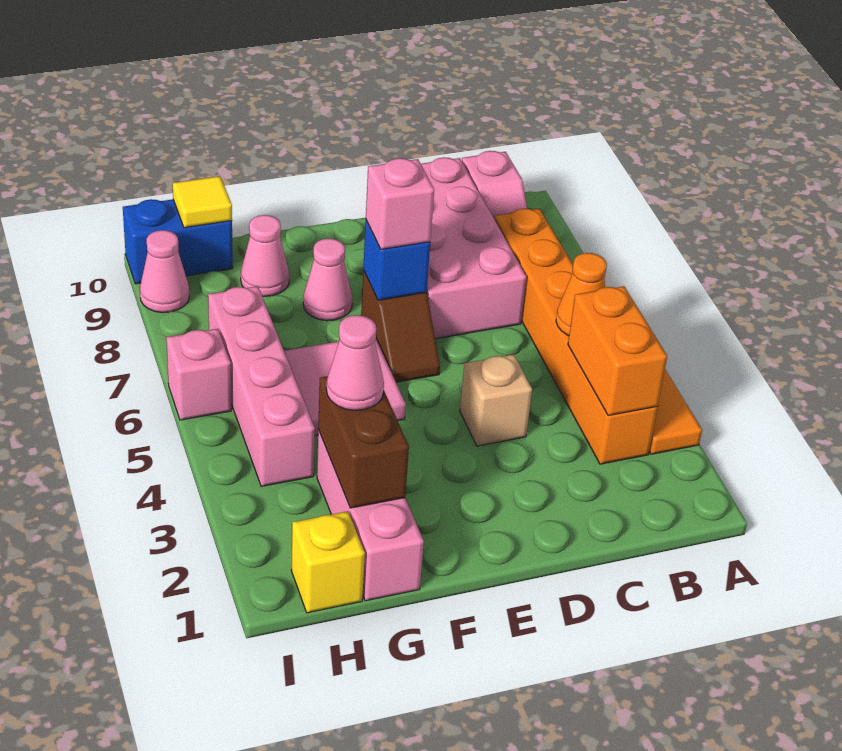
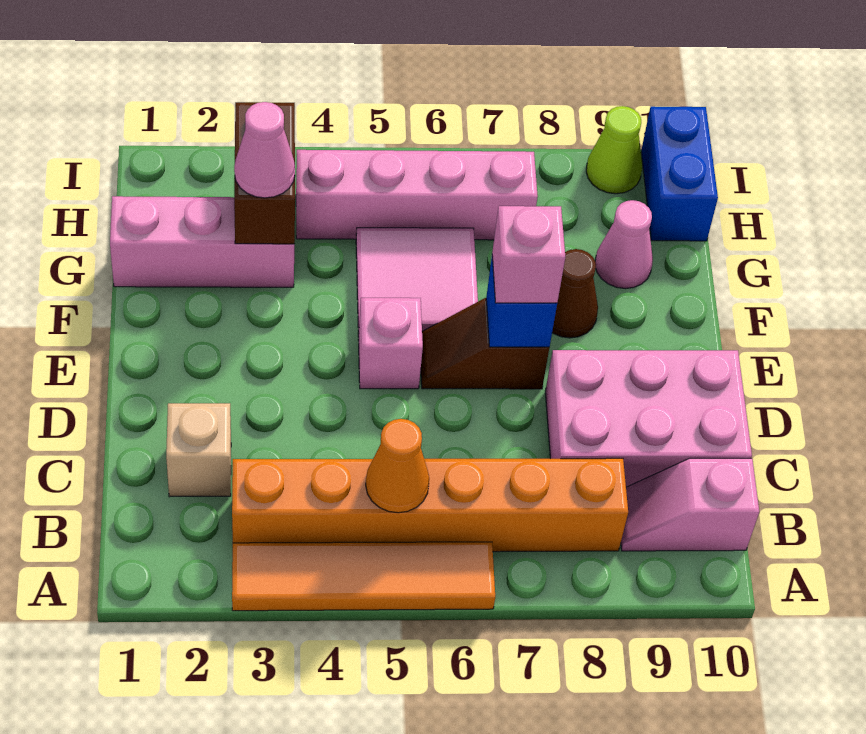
orange brick B3:B4 level 2 -> none
pink brick C7:D10 level 1 -> pink brick C8:D10 level 1
tan brick D4 level 1 -> tan brick C2 level 1
pink cone F8 level 1 -> brown cone F8 level 1
brown brick G2:G3 level 2 -> brown brick G3:H3 level 2
yellow brick H1 level 1 -> none
yellow tile H10 level 2 -> none
pink brick I6 level 1 -> pink brick E5 level 1
pink cone I9 level 1 -> lime cone I9 level 1

